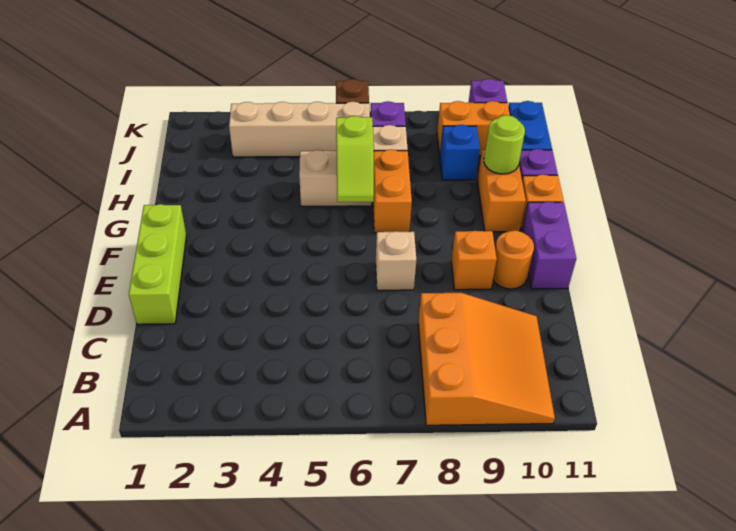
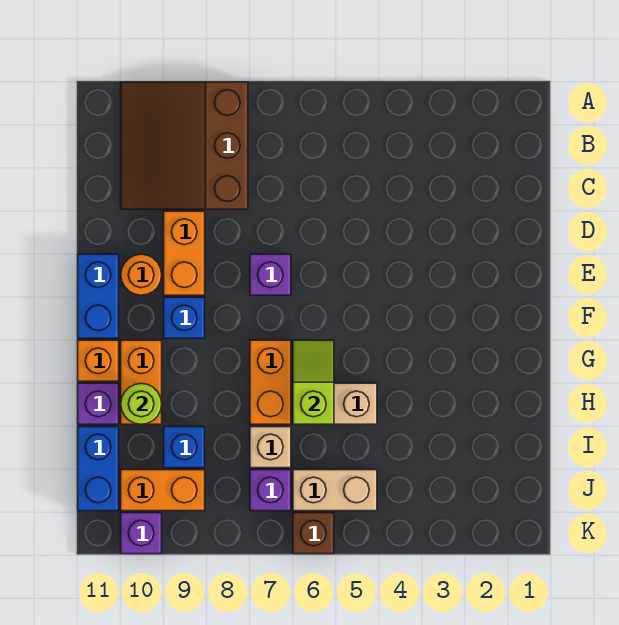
orange slope A8:C10 level 1 top 8 -> brown slope A8:C10 level 1 top 8
lime brick D1:F1 level 1 -> none
tan brick E7 level 1 -> purple brick E7 level 1
orange brick E9 level 1 -> orange brick D9:E9 level 1
purple brick E11:F11 level 1 -> blue brick E11:F11 level 1
none -> blue brick F9 level 1
tan brick J3:J6 level 1 -> tan brick J5:J6 level 1

